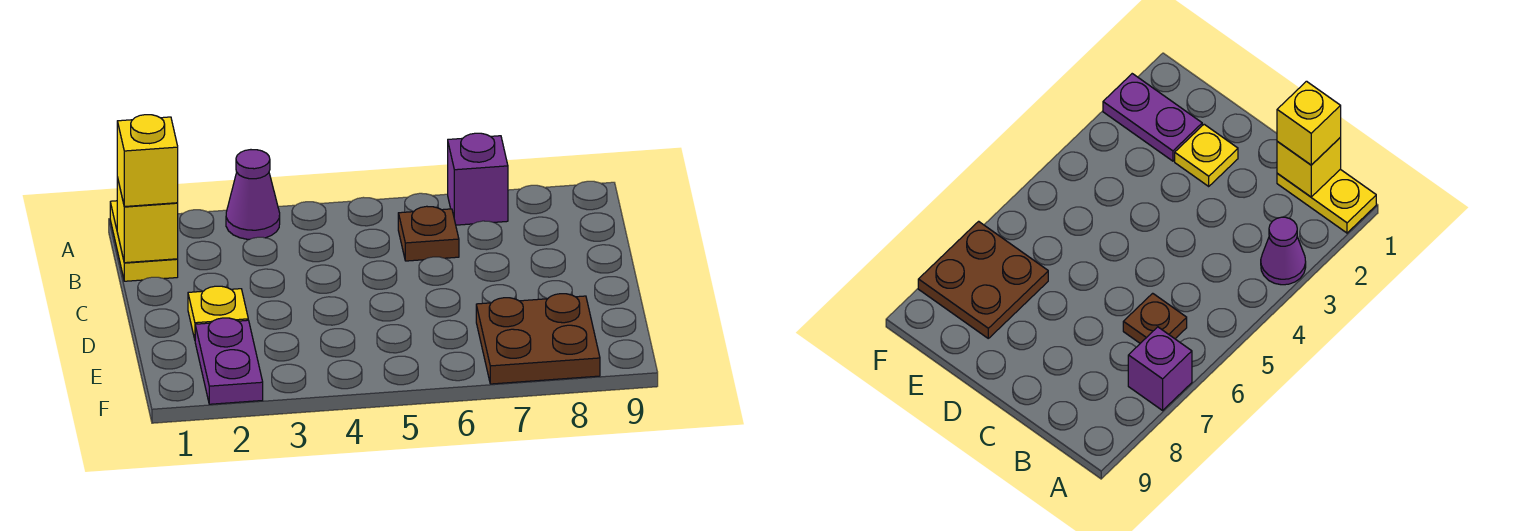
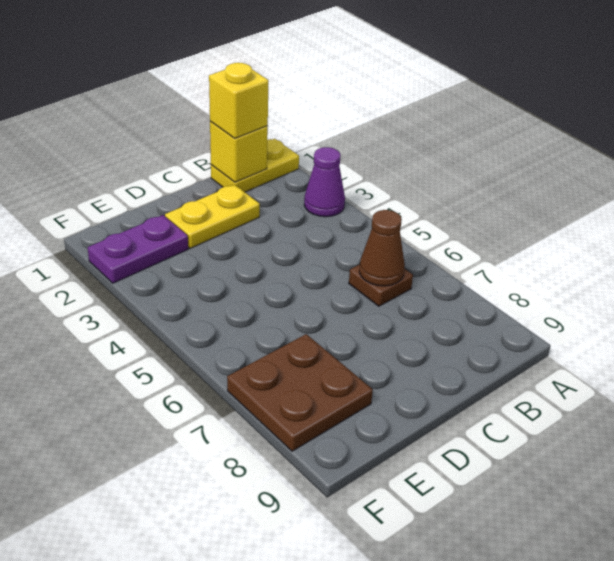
purple brick A7 level 1 -> none
none -> brown cone B6 level 2
yellow plate D2 level 1 -> yellow plate C2:D2 level 1

